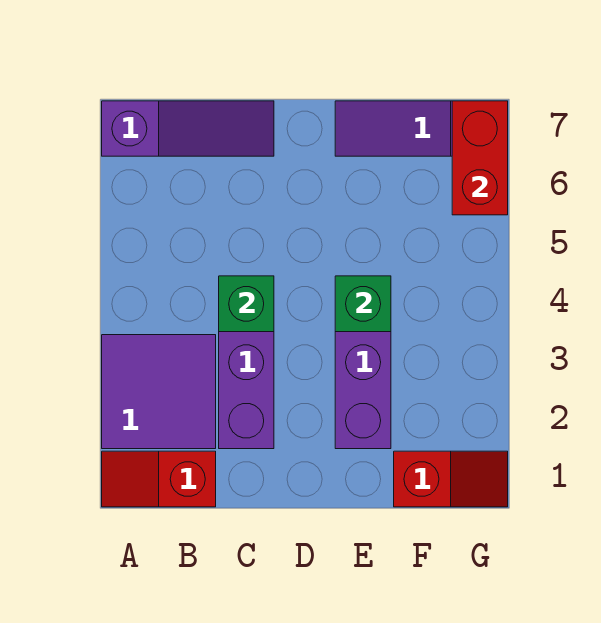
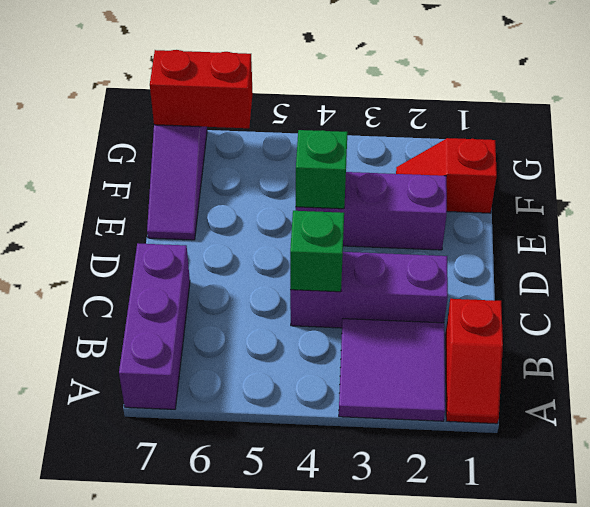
purple slope A7:C7 level 1 top A -> purple brick A7:C7 level 1
red slope F1:G1 level 1 top F -> red slope F1:F2 level 1 top 1

